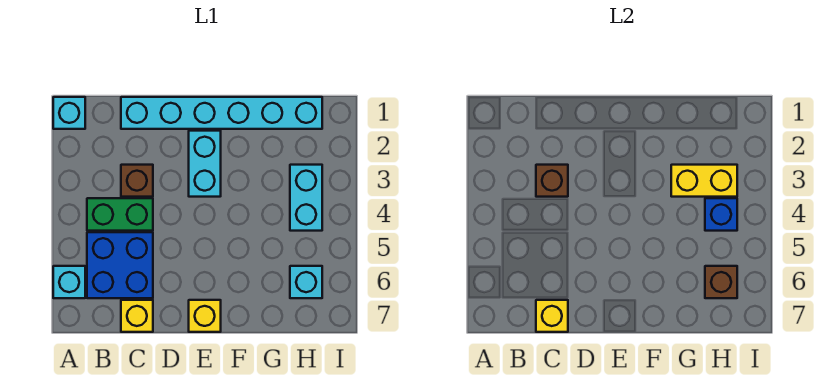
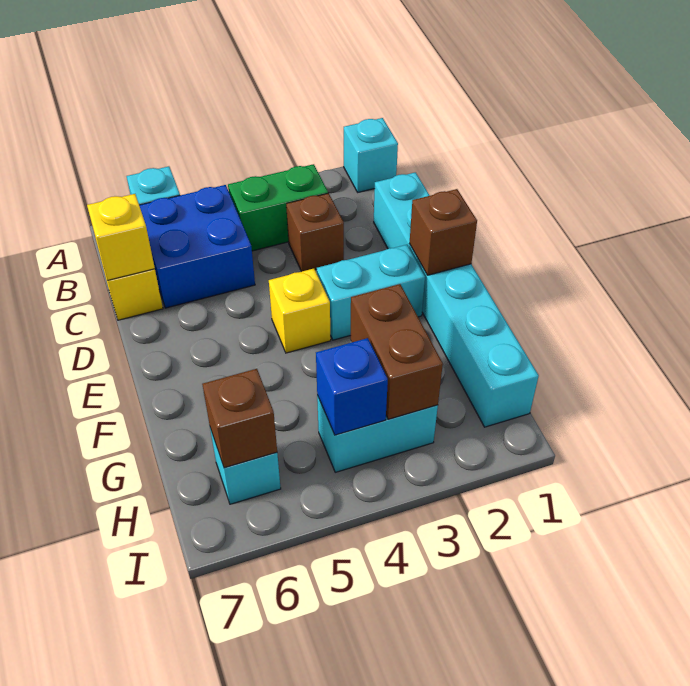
green brick B4:C4 level 1 -> green brick B3:B4 level 1
brown brick C3 level 2 -> brown brick E1 level 2
yellow brick E7 level 1 -> yellow brick E4 level 1
yellow brick G3:H3 level 2 -> brown brick G3:H3 level 2

